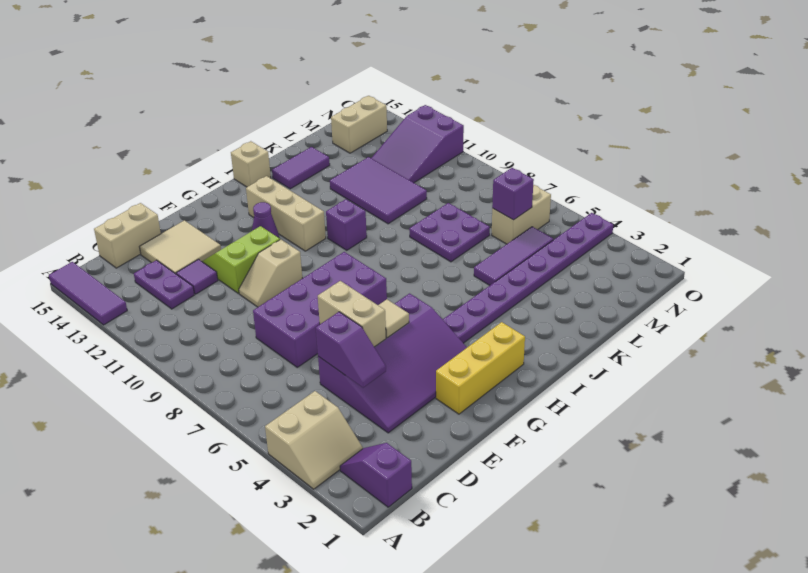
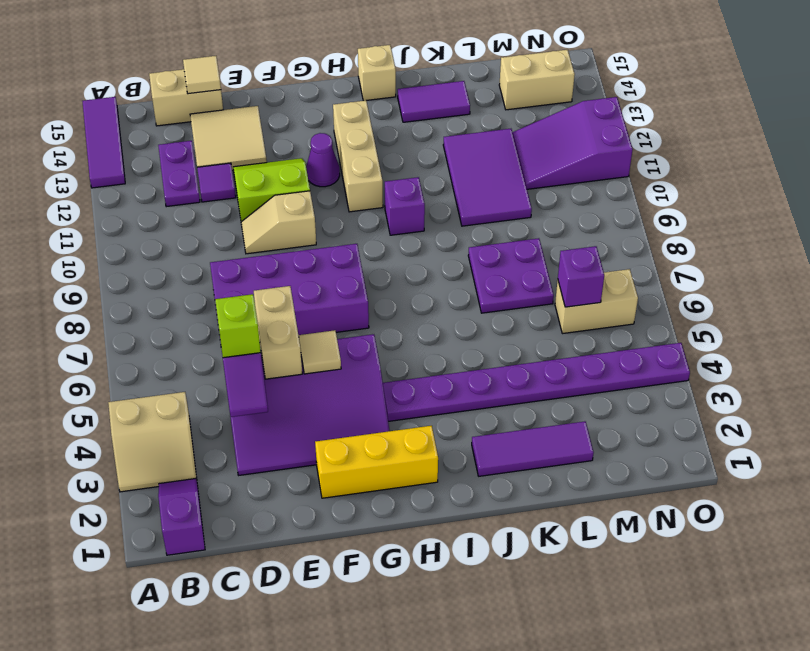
none -> lime brick D5 level 3
none -> tan tile D15 level 2
purple tile K5:M5 level 1 -> purple tile J2:L2 level 1

